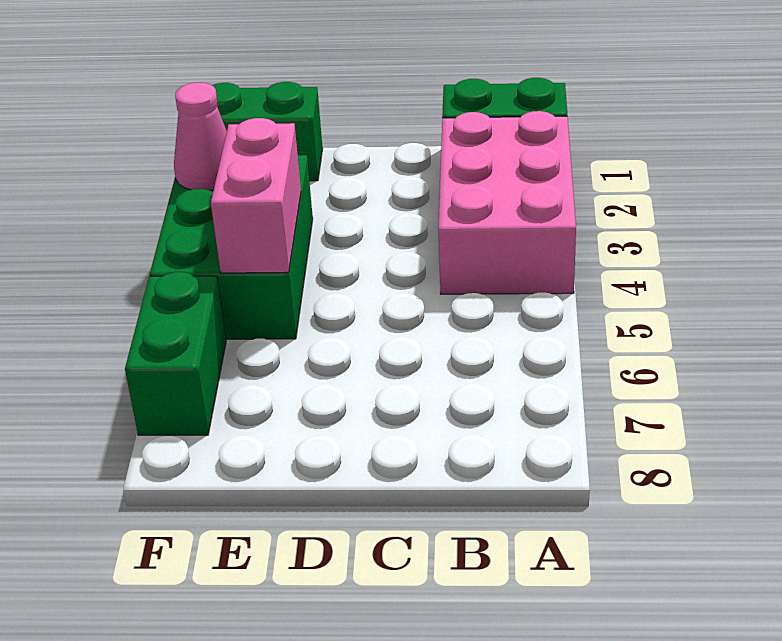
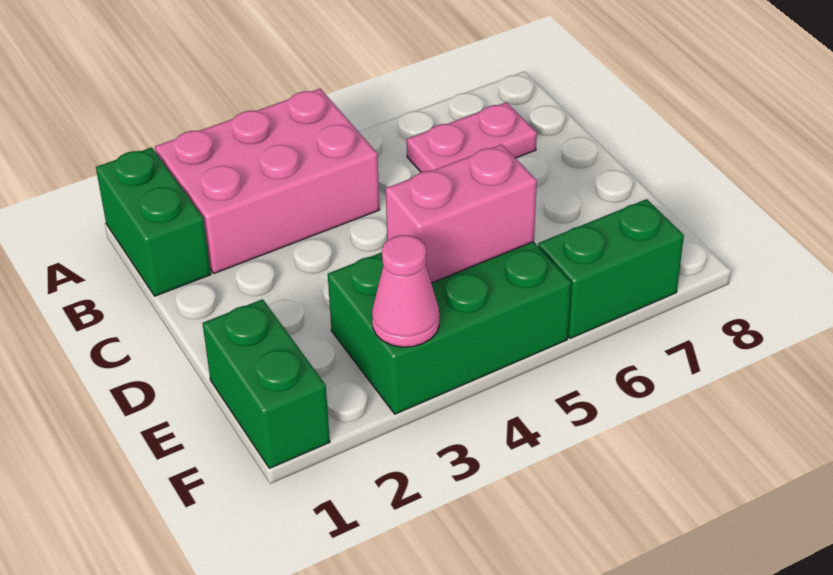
none -> pink plate B6:B7 level 1

